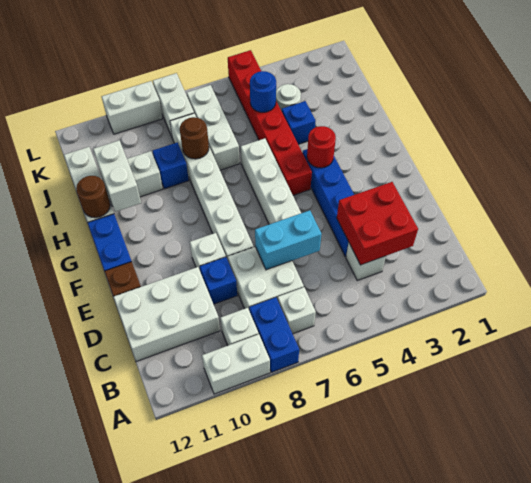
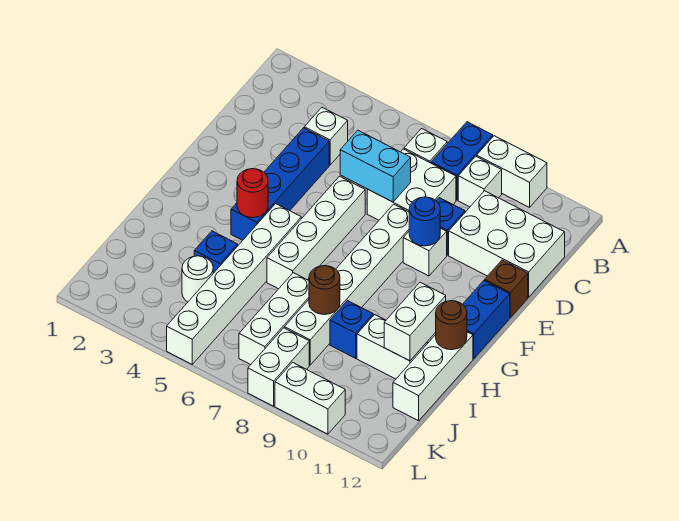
red brick C3:D4 level 2 -> none
red brick G5:L5 level 1 -> white brick G5:L5 level 1
blue round brick J5 level 2 -> blue round brick E9 level 2

